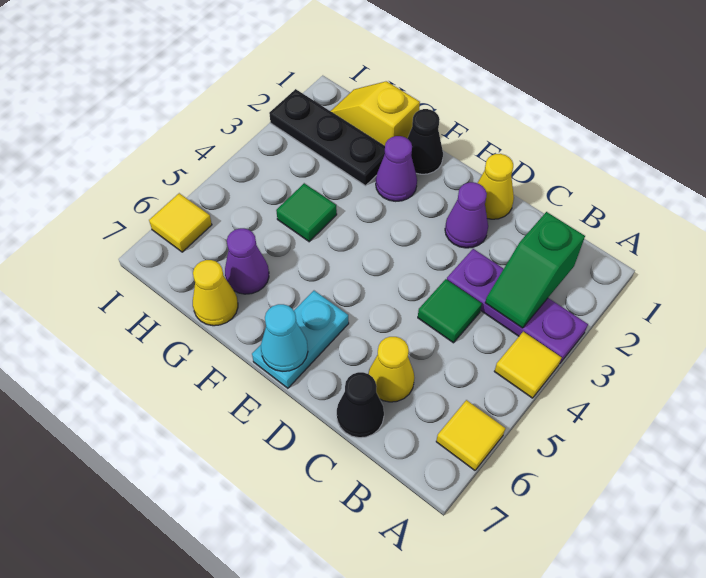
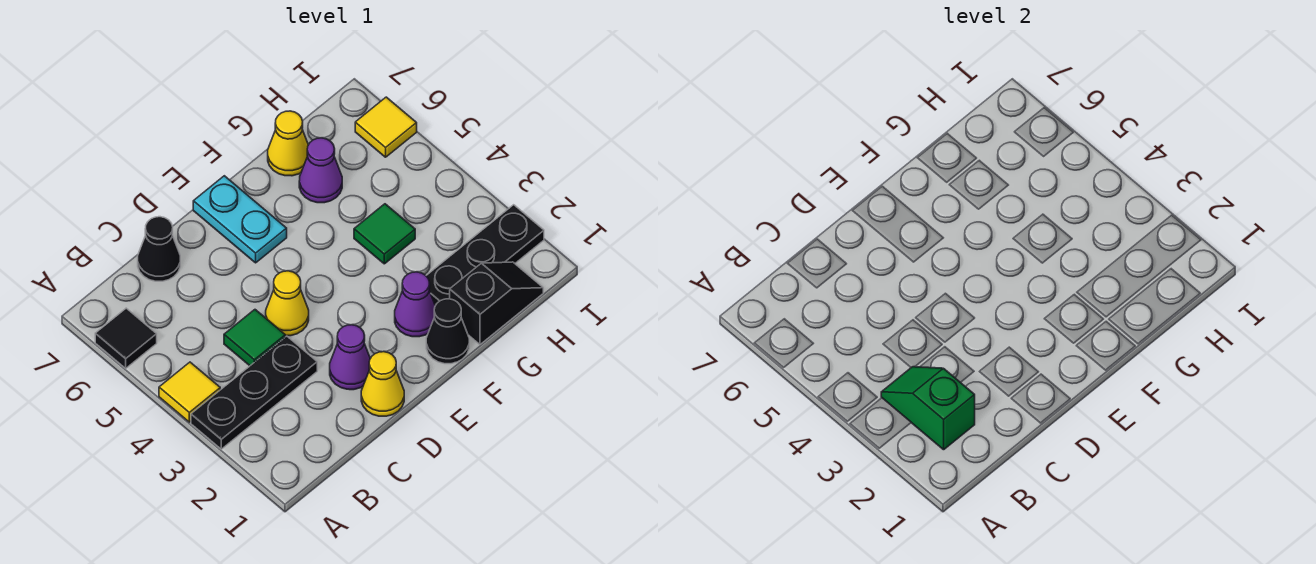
purple plate A3:C3 level 1 -> black plate A3:C3 level 1
yellow tile A6 level 1 -> black tile A6 level 1
yellow cone C6 level 1 -> yellow cone D4 level 1
cyan cone E7 level 2 -> none
yellow slope G1:H1 level 1 top G -> black slope G1:H1 level 1 top G

